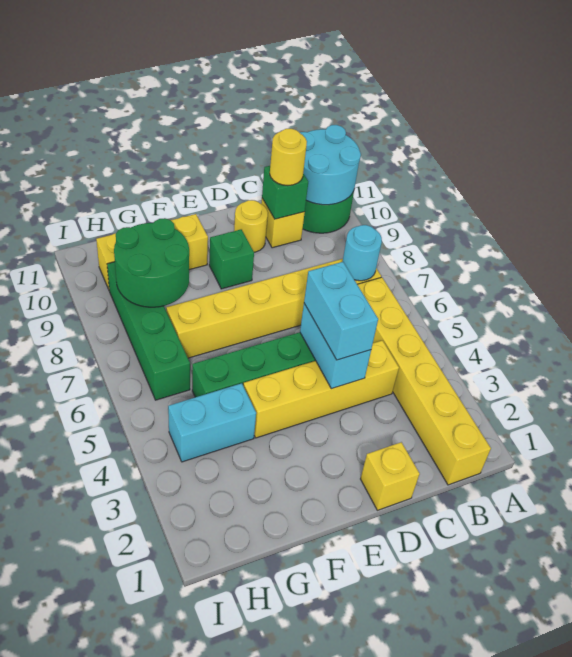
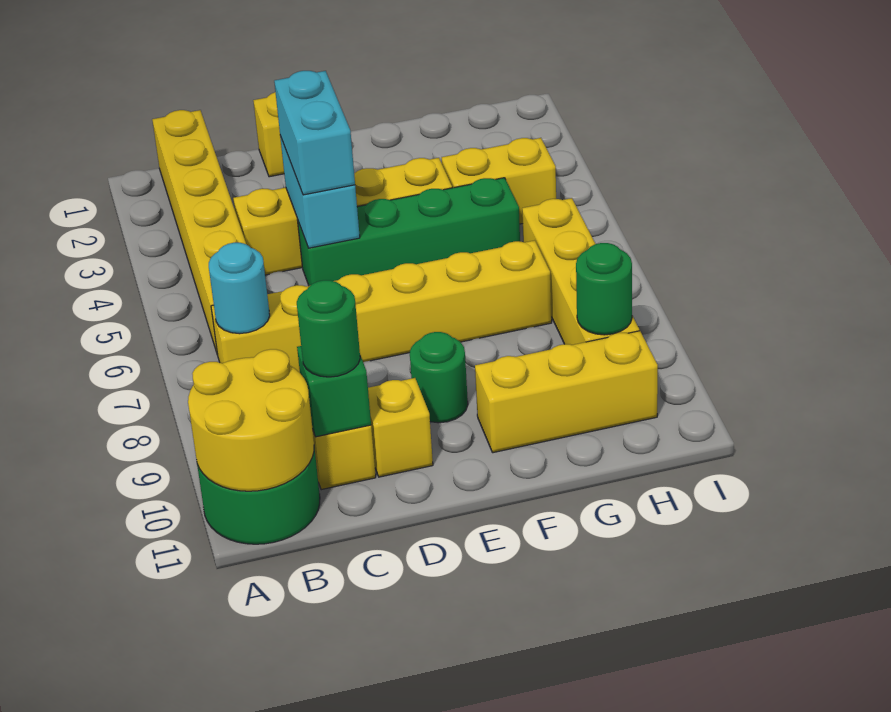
cyan round brick A10:B11 level 2 -> yellow round brick A10:B11 level 2
yellow round brick C10 level 3 -> green round brick C10 level 3
yellow round brick D10 level 1 -> yellow brick D10 level 1
green brick E9 level 1 -> green round brick E9 level 1
cyan brick G4:H4 level 1 -> yellow brick G4:H4 level 1
green round brick G8:H9 level 2 -> green round brick H9 level 2
green brick H6:H9 level 1 -> yellow brick H6:H9 level 1

